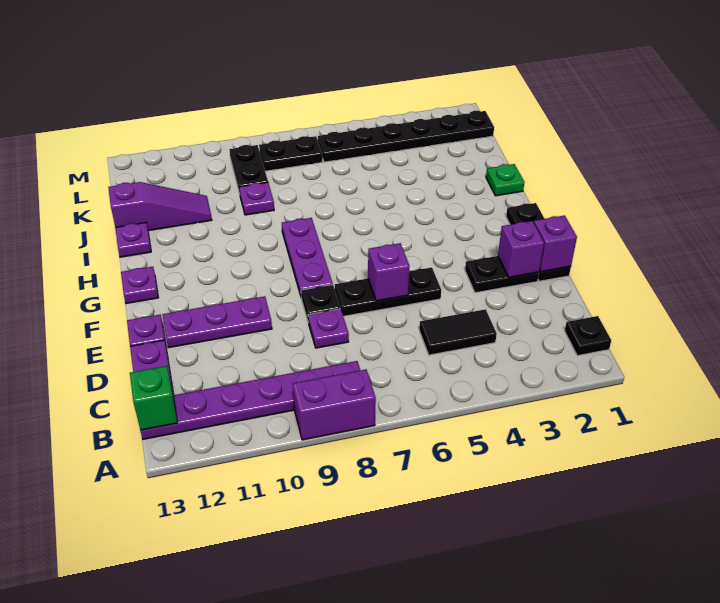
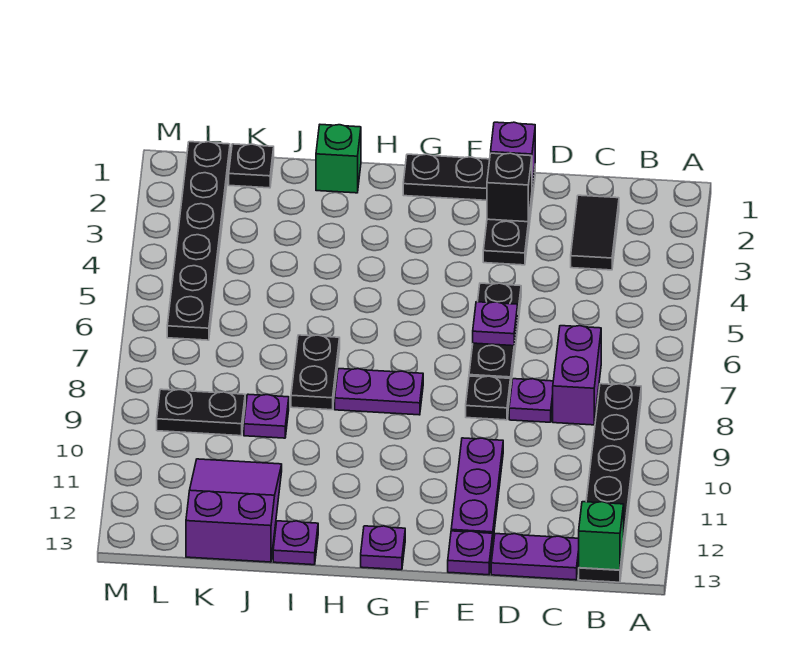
purple brick A8:A9 level 1 -> purple brick C7:C8 level 1
black plate B1 level 1 -> black plate K1 level 1
purple plate B8:B13 level 1 -> black plate B8:B13 level 1
black tile C4:C5 level 1 -> black tile C2:C3 level 1
purple brick E2 level 2 -> black brick E2 level 2
purple brick E6 level 2 -> purple plate E6 level 2
purple plate F8:H8 level 1 -> purple plate G8:H8 level 1
green plate I1 level 1 -> green brick I1 level 1
purple slope J11:J13 level 1 top 13 -> purple slope J11:K13 level 1 top 13
black plate L7:L8 level 1 -> black plate I7:I8 level 1

